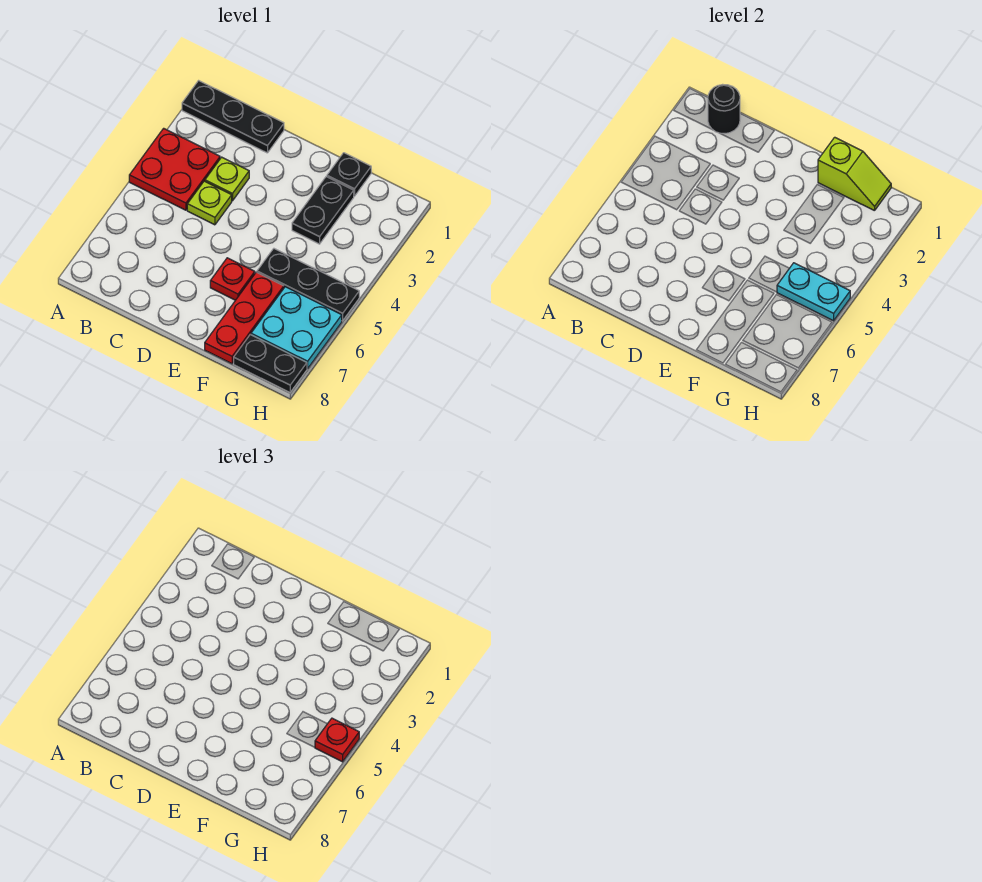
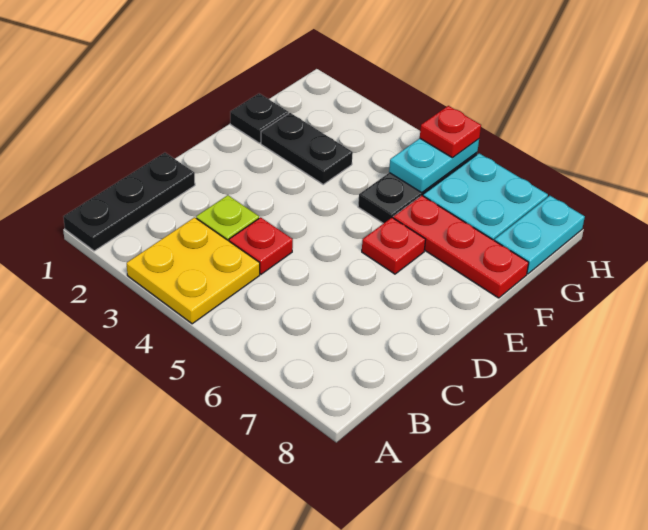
red plate A3:B4 level 1 -> yellow plate A3:B4 level 1
black round brick B1 level 2 -> none
lime plate C4 level 1 -> red plate C4 level 1
lime slope F1:G1 level 2 top F -> none
black plate G8:H8 level 1 -> cyan plate G8:H8 level 1

